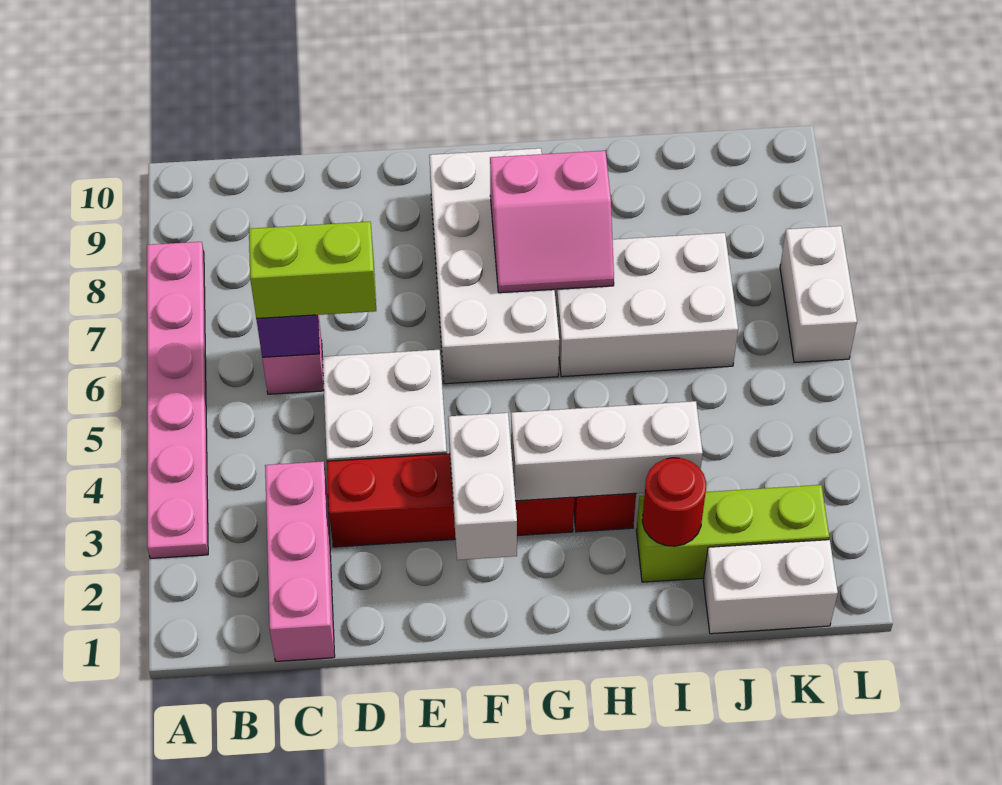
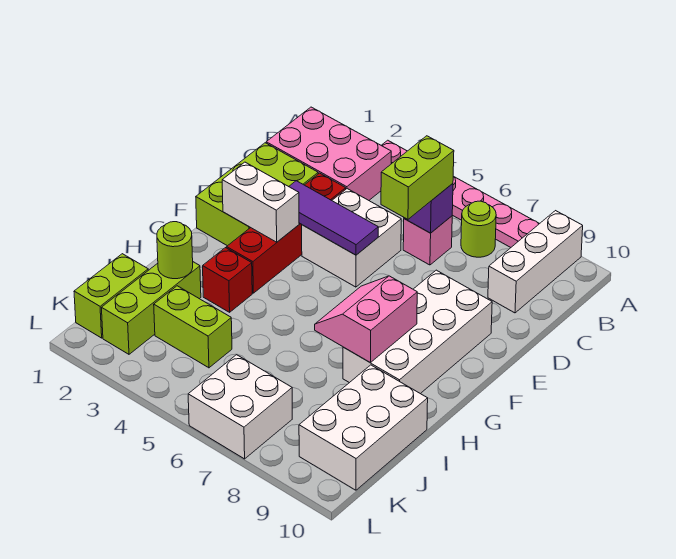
none -> lime round brick B7 level 1
pink brick C1:C3 level 1 -> pink brick B1:C3 level 1
none -> lime brick D1:F2 level 1
none -> purple tile E3:E5 level 2
white brick F6:G9 level 1 -> white brick E8:H9 level 1
white brick G3:I3 level 2 -> white brick A9:C9 level 1
white brick H6:J7 level 1 -> white brick I9:K10 level 1
red round brick I2 level 2 -> lime round brick I2 level 2
white brick J1:K1 level 1 -> lime brick J1:K1 level 1
none -> lime brick J3:J4 level 1
white brick L6:L7 level 1 -> white brick K6:L7 level 1

